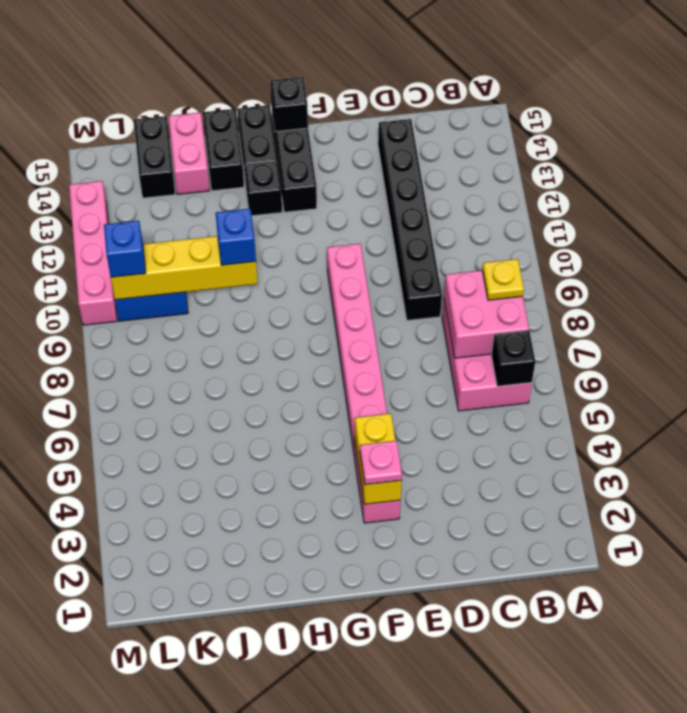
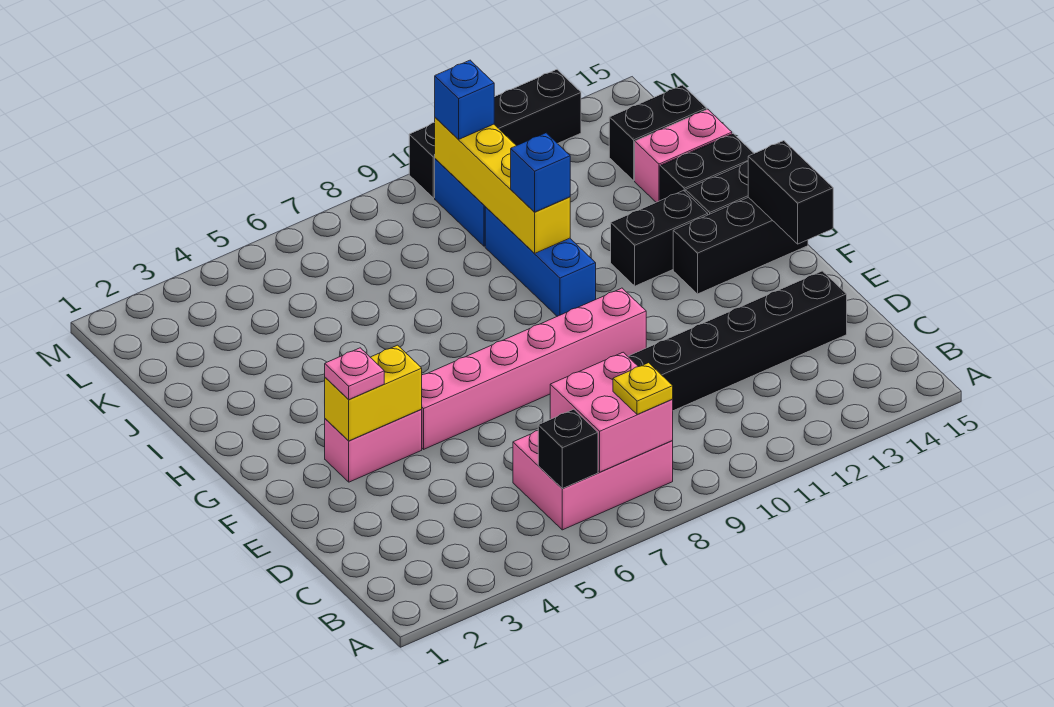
black brick G15 level 2 -> black brick F15:G15 level 2
none -> blue brick H10:J10 level 1
black brick H13 level 1 -> black brick H12:H13 level 1
pink brick M10:M13 level 1 -> black brick M10:M13 level 1

